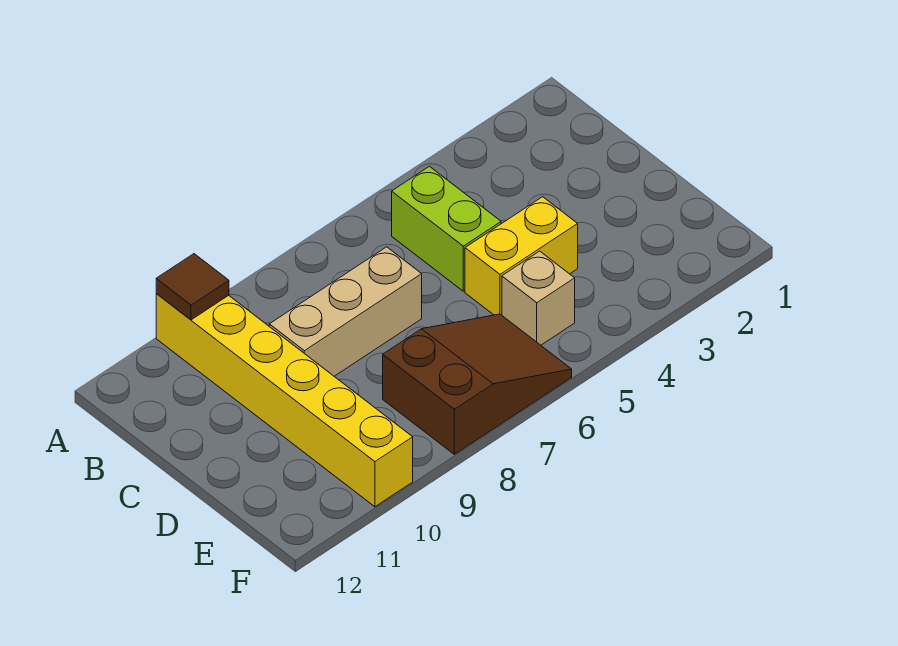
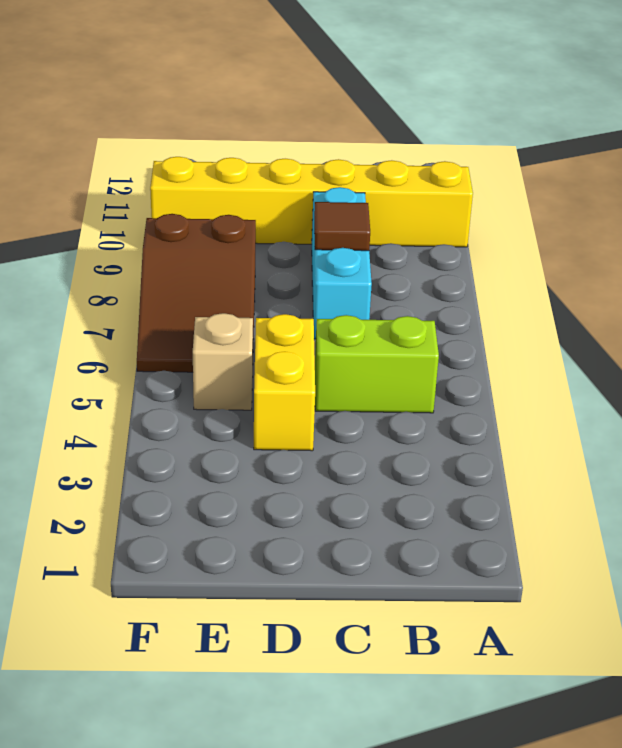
brown tile A10 level 2 -> brown tile C8 level 2
tan brick C7:C9 level 1 -> cyan brick C7:C9 level 1

